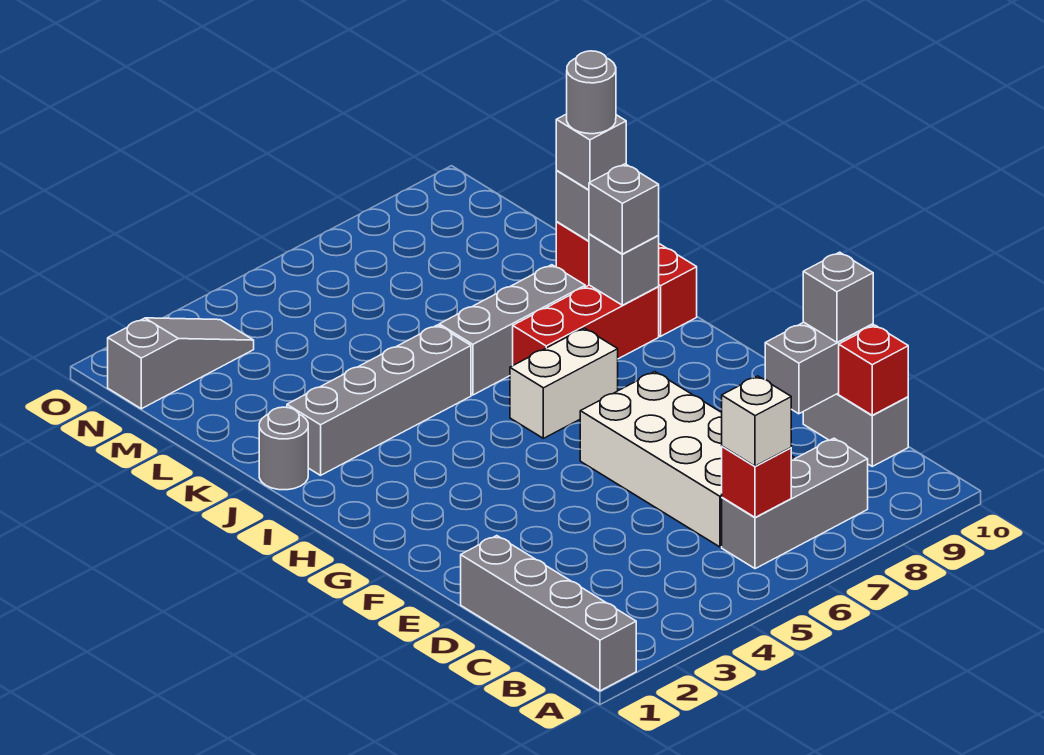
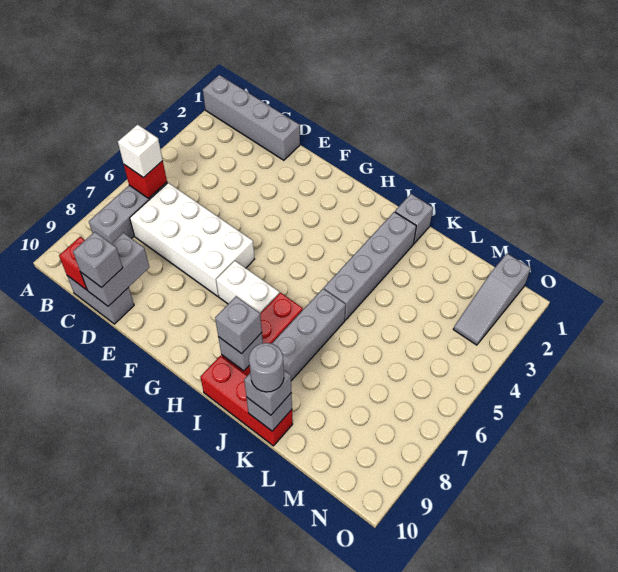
white brick H6:H7 level 1 -> white brick G7:H7 level 1
grey round brick J1 level 1 -> grey brick J1 level 1

